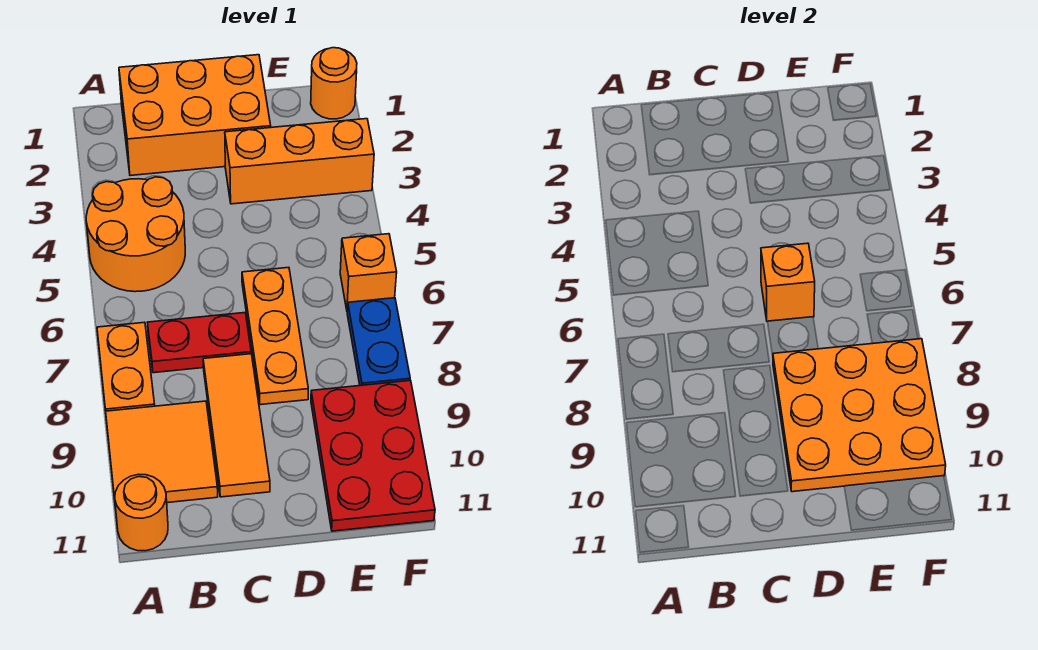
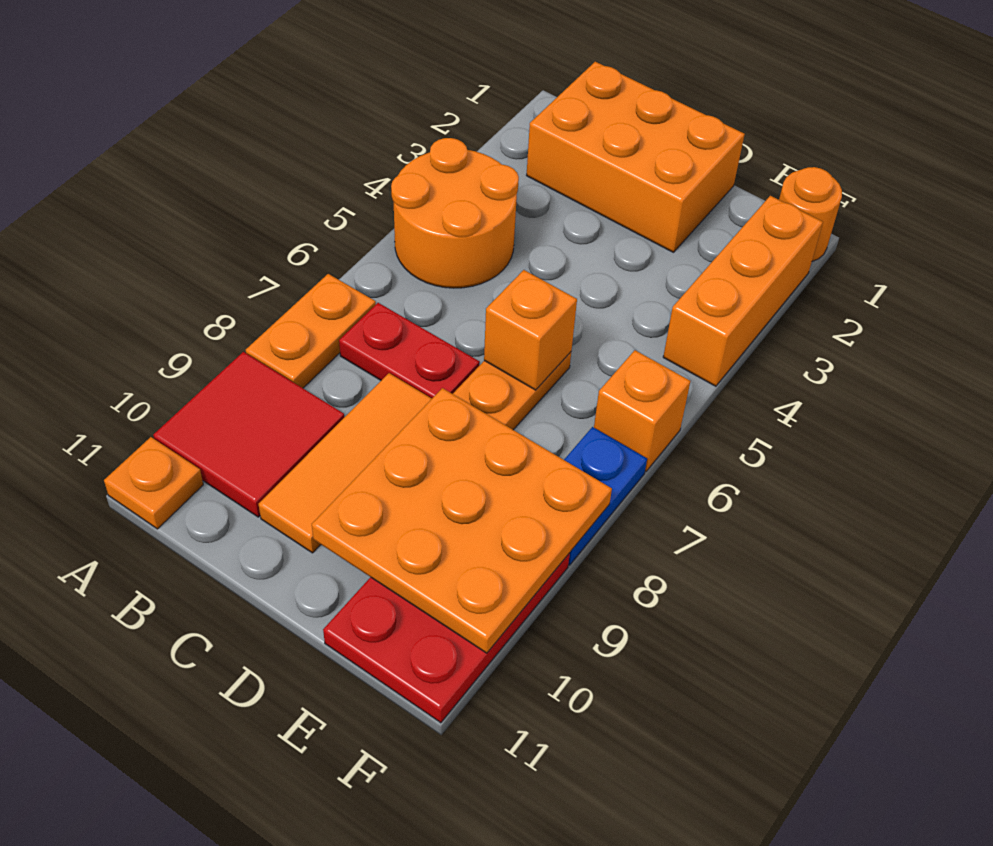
orange tile A9:B10 level 1 -> red tile A9:B10 level 1
orange round brick A11 level 1 -> orange plate A11 level 1
orange brick D3:F3 level 1 -> orange brick F2:F4 level 1

